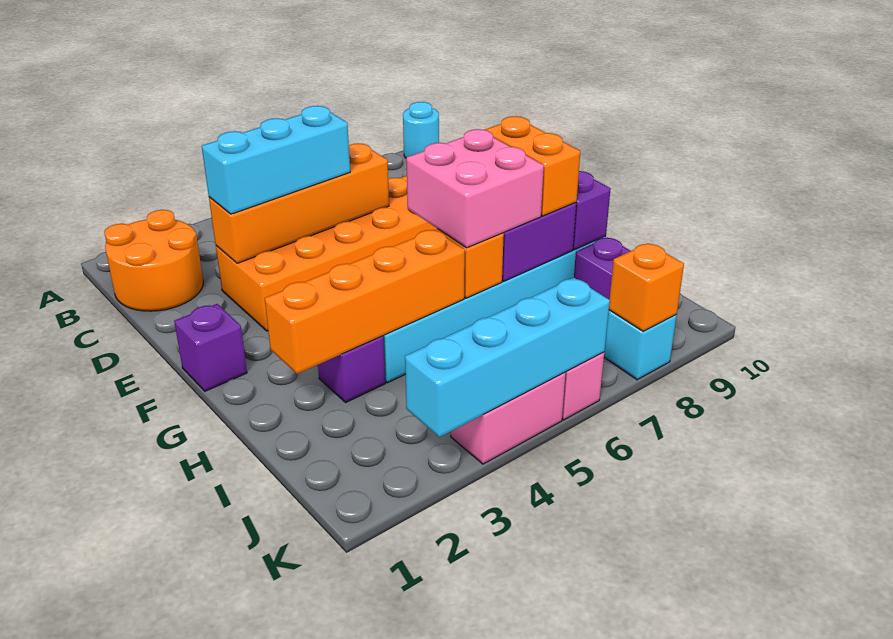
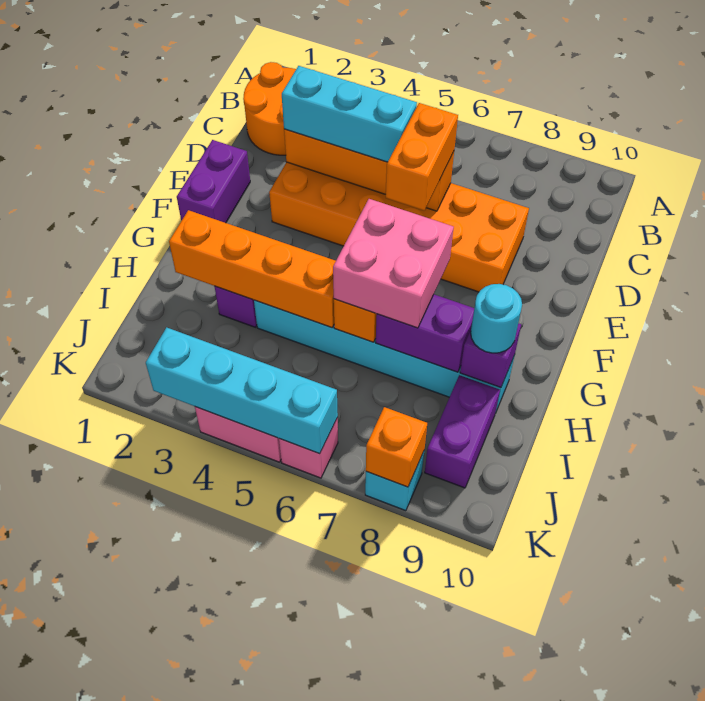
cyan round brick A10 level 1 -> cyan round brick H9 level 3
purple brick F1 level 1 -> purple brick E1:F1 level 1
orange brick G8:H8 level 3 -> orange brick D6:E6 level 3

